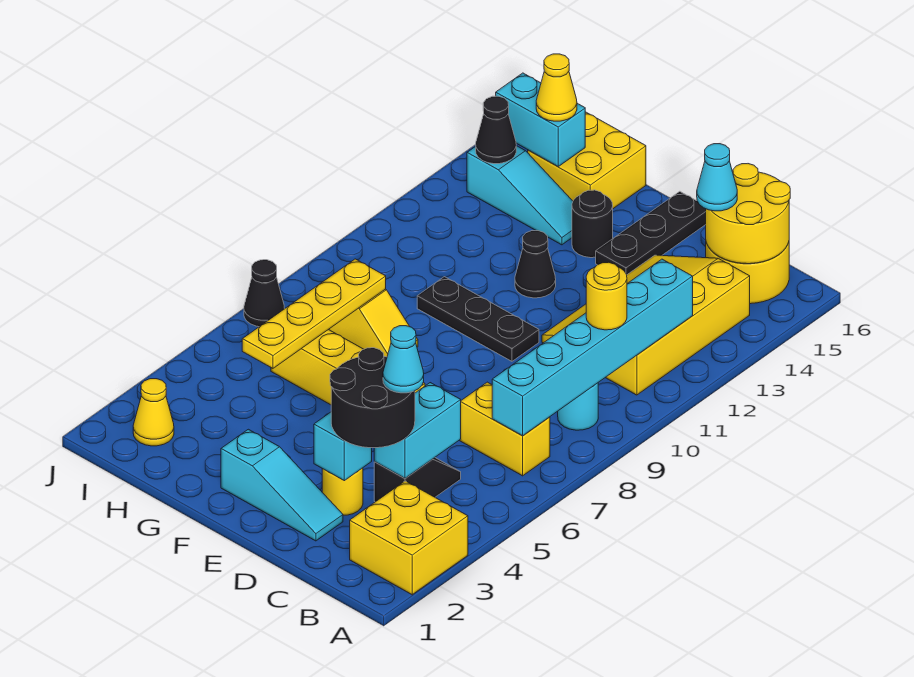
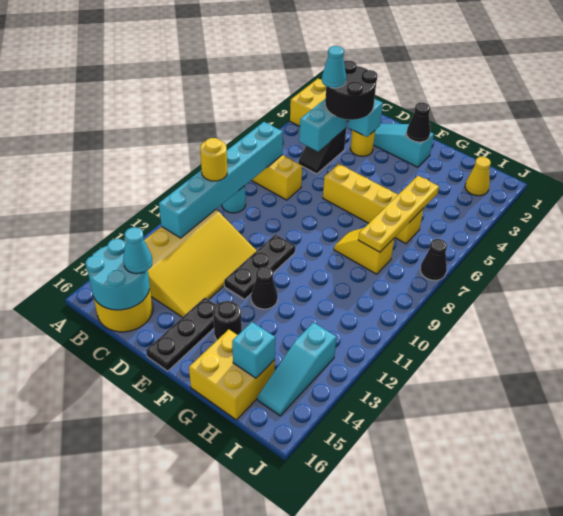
yellow round brick B15:C16 level 2 -> cyan round brick B15:C16 level 2
black plate E10:G10 level 1 -> black plate E10:E12 level 1
cyan slope G14:I14 level 1 top I -> cyan slope I13:I15 level 1 top 13
cyan brick H15:I15 level 2 -> cyan brick H15 level 2
yellow cone H15 level 3 -> none
black cone I14 level 2 -> black cone F2 level 2

